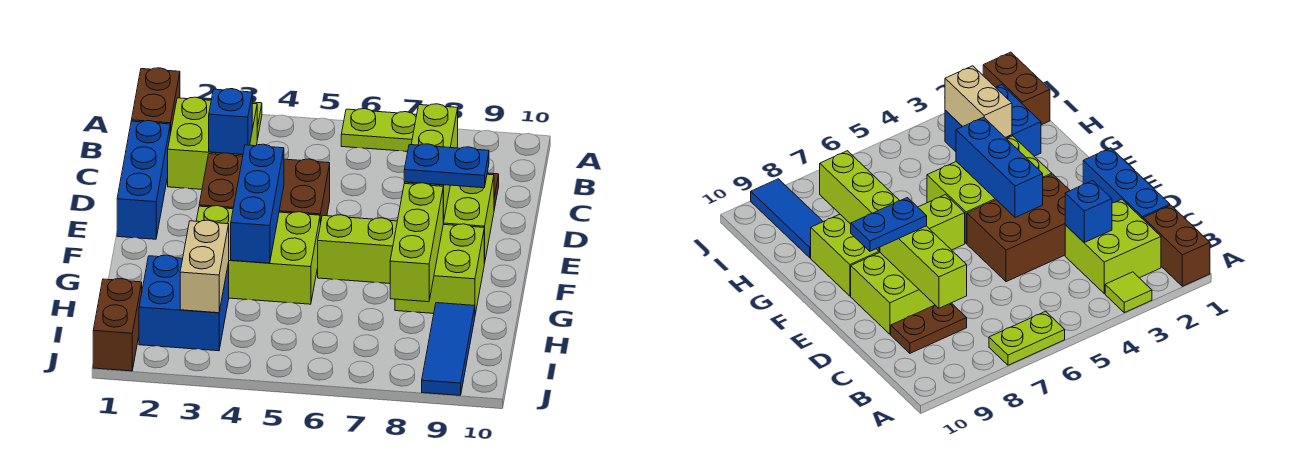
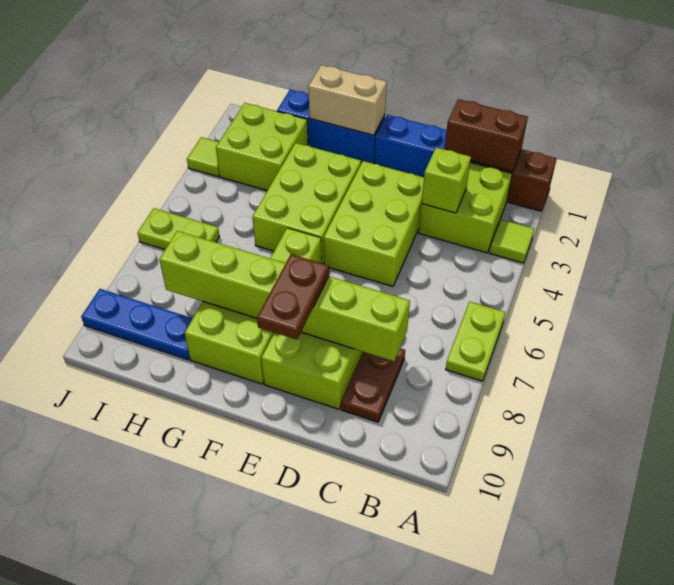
blue brick C3 level 2 -> lime brick C3 level 2
brown brick D3:E5 level 1 -> lime brick D3:E5 level 1
blue brick E4:G4 level 2 -> blue brick F1:H1 level 1
blue plate E8:E9 level 3 -> brown plate E8:E9 level 3
blue brick H2:I3 level 1 -> lime brick H2:I3 level 1
tan brick H3:I3 level 2 -> tan brick F1:G1 level 2
blue tile H9:J9 level 1 -> blue plate H9:J9 level 1
brown brick I1:J1 level 1 -> brown brick B1:C1 level 2
none -> lime plate I6:J6 level 1
none -> lime tile J3 level 1

